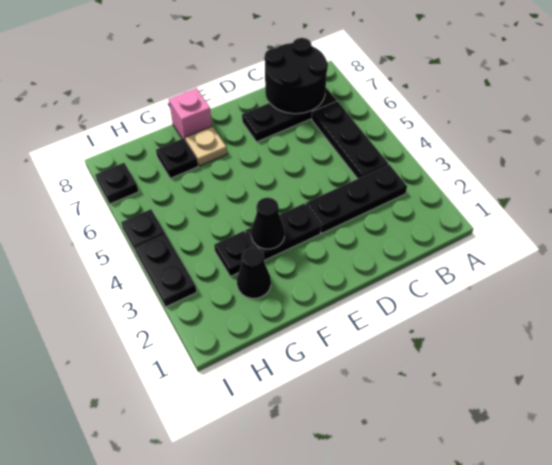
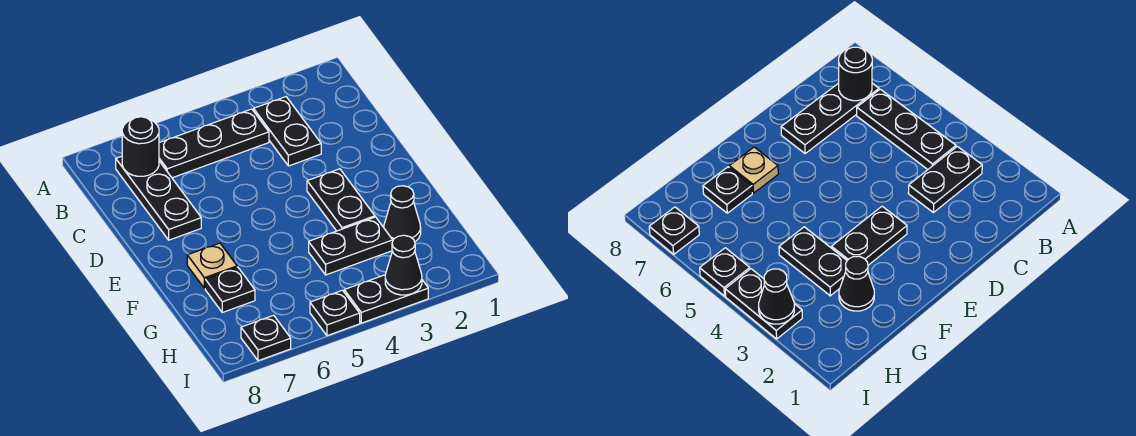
black plate B3:D3 level 1 -> black plate B3:C3 level 1
black round brick B7:C8 level 2 -> black round brick B7 level 2
black cone F3 level 2 -> black cone I3 level 2
pink brick F8 level 1 -> none
black plate G3 level 1 -> black plate G3:G4 level 1

